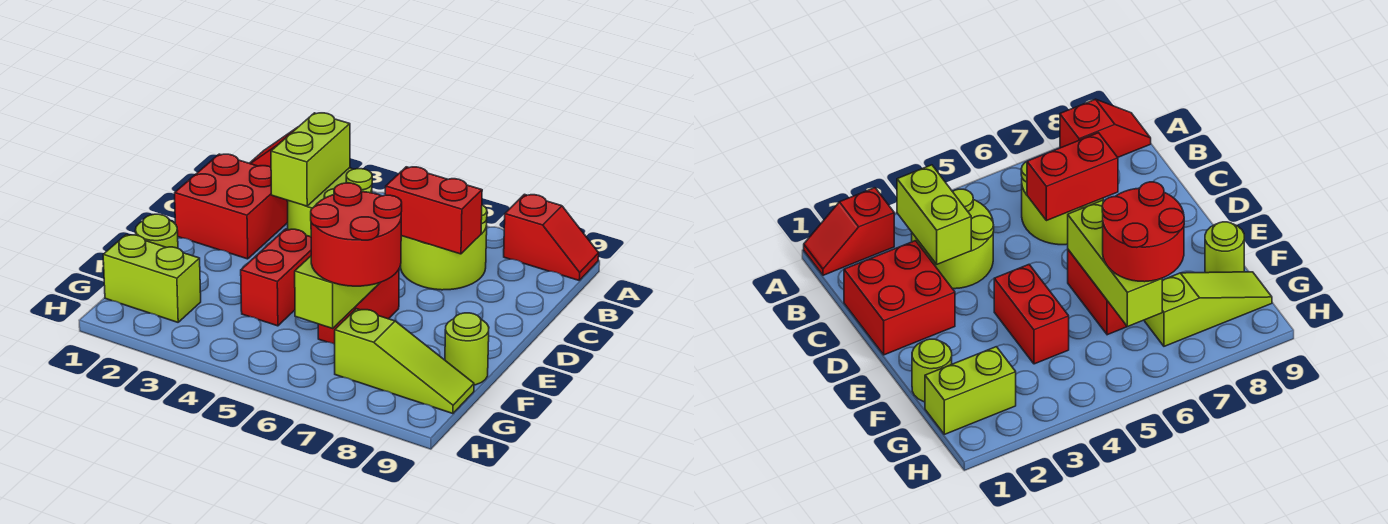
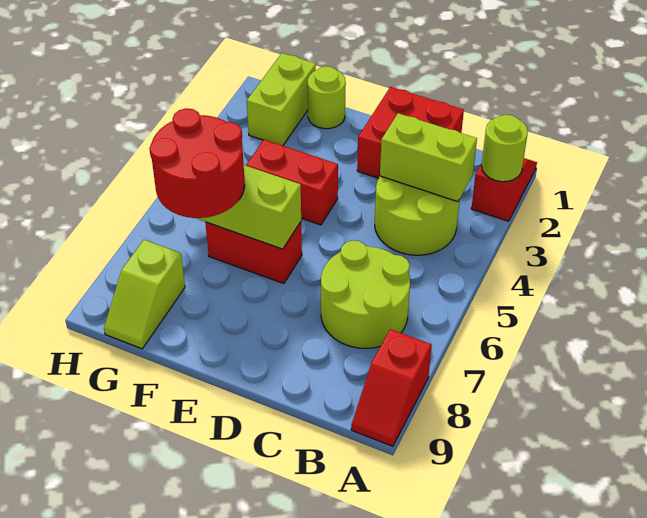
red brick C6:C7 level 2 -> none
lime round brick F9 level 1 -> lime round brick A2 level 2
lime slope G7:G9 level 1 top 7 -> lime slope G8:G9 level 1 top 8

